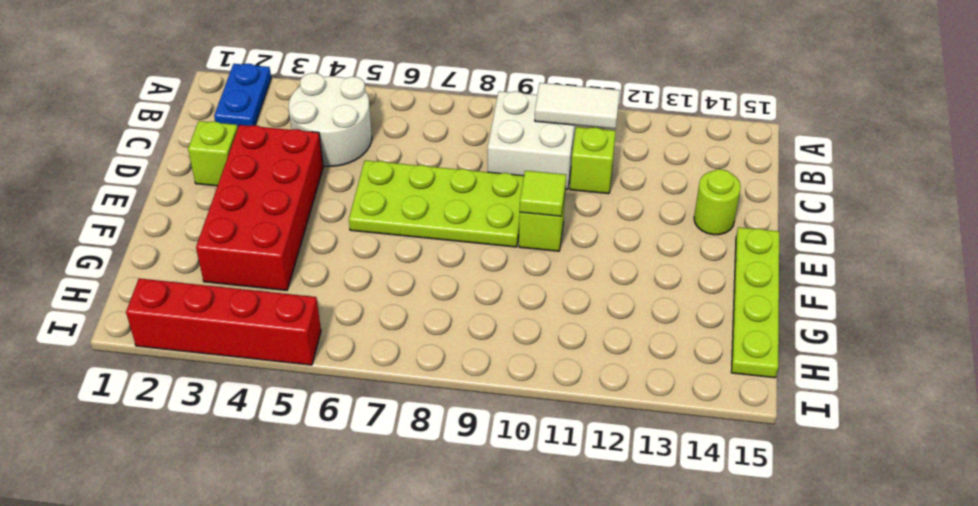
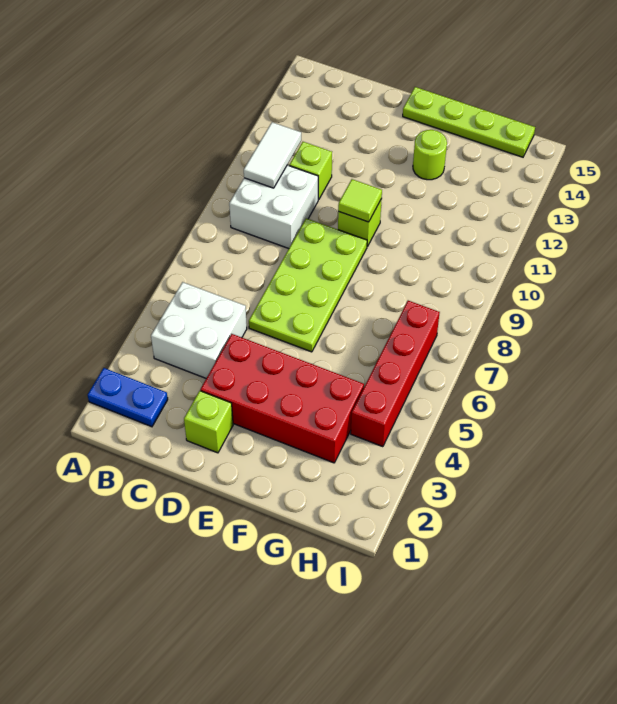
white round brick B4:C5 level 1 -> white brick B4:C5 level 1
lime round brick D14 level 1 -> lime round brick F13 level 1
red brick I2:I5 level 1 -> red brick H4:H7 level 1

